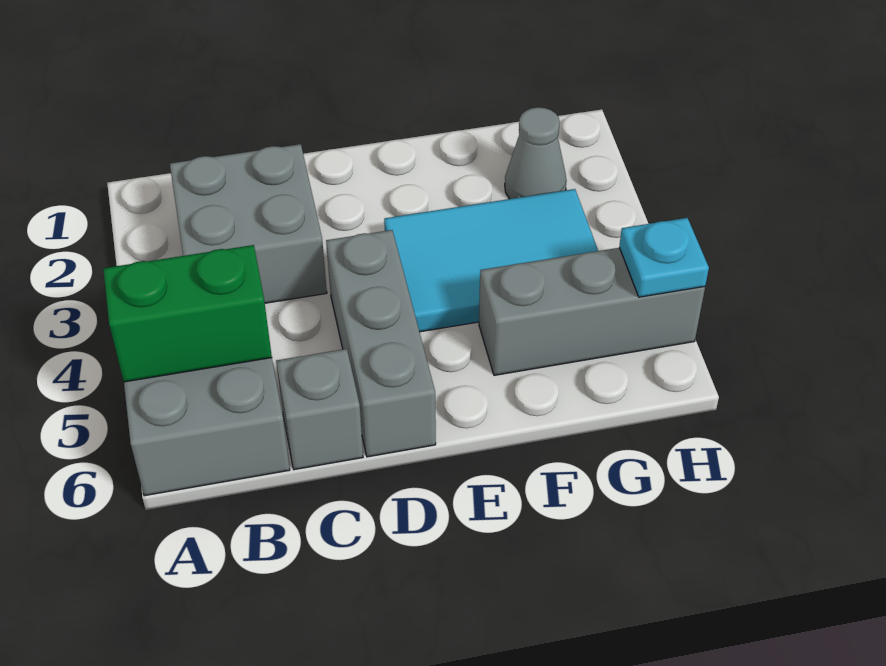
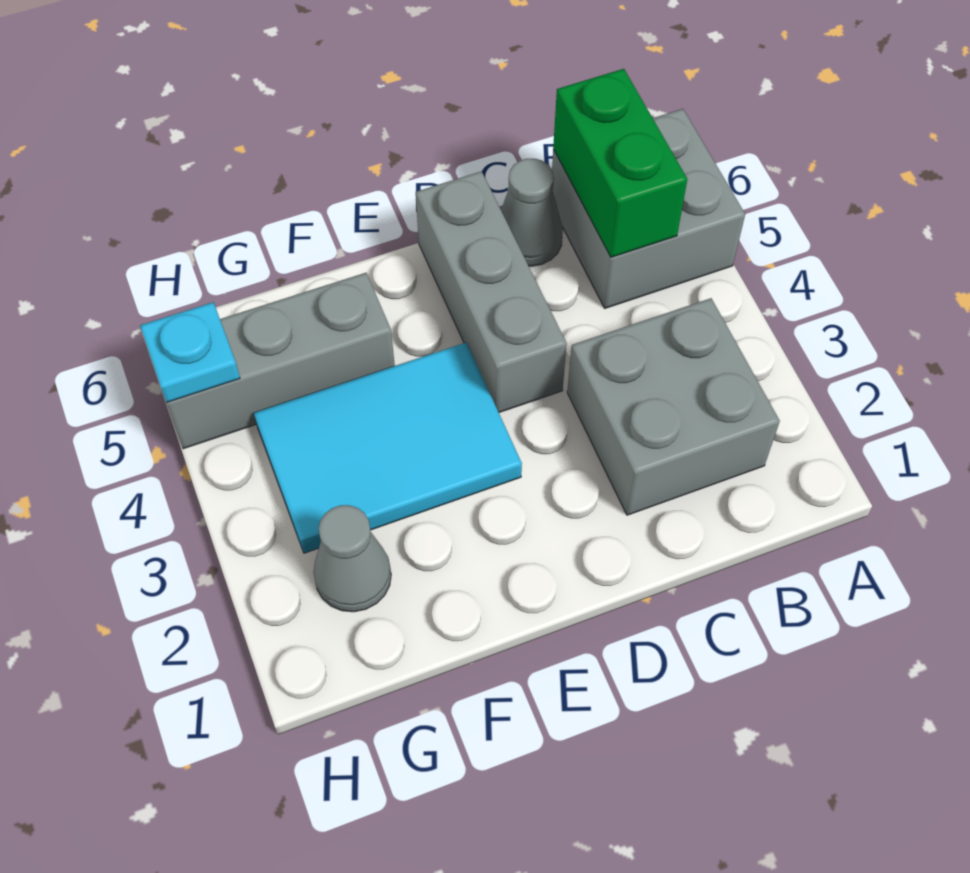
green brick A5:B5 level 2 -> green brick B5:B6 level 2
grey brick C6 level 1 -> grey cone C6 level 1

